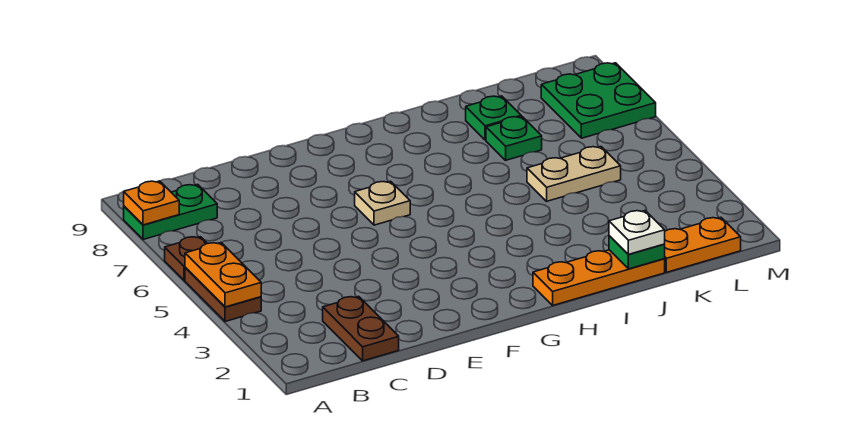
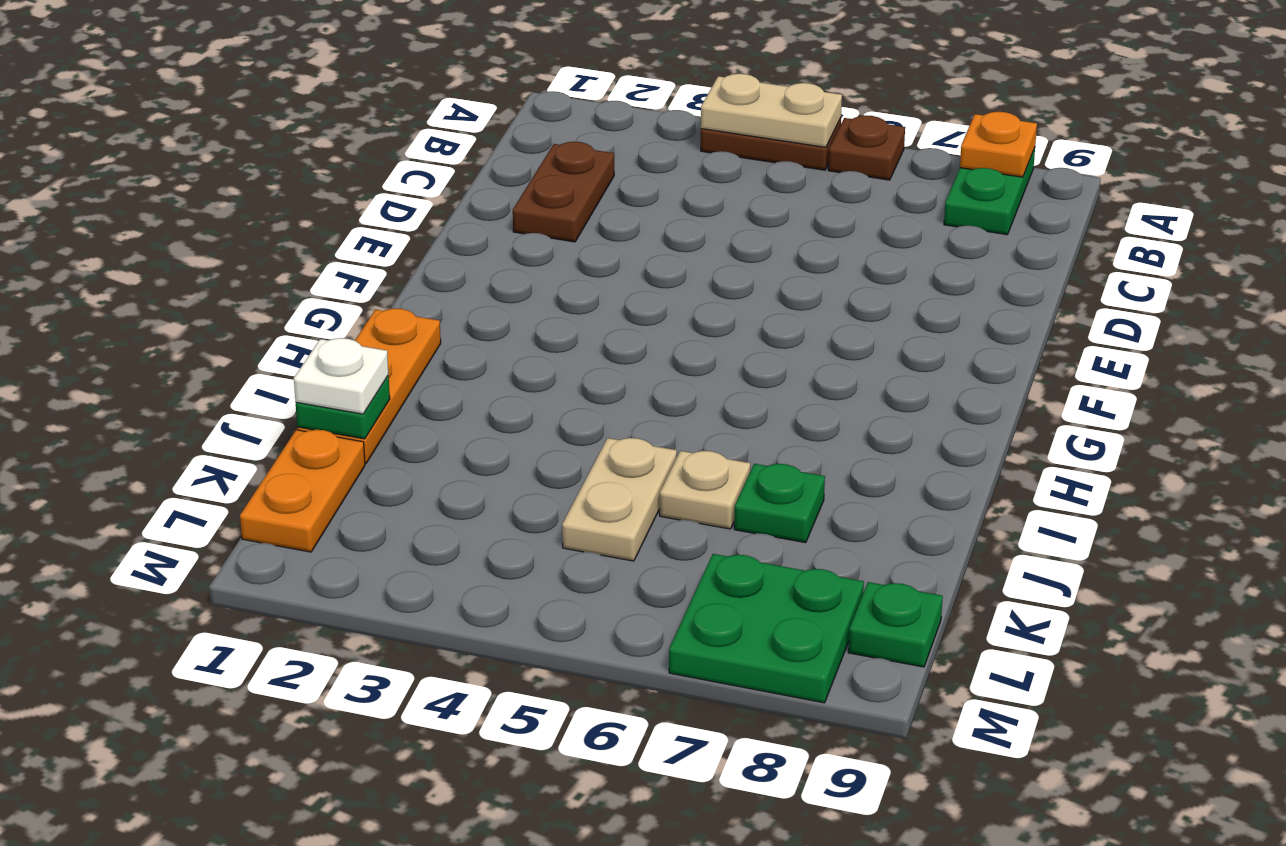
orange plate A4:A5 level 2 -> tan plate A4:A5 level 2
brown plate C1:C2 level 1 -> brown plate C2:D2 level 1
tan plate F6 level 1 -> tan plate J6 level 1
green plate J8 level 1 -> green plate L9 level 1

